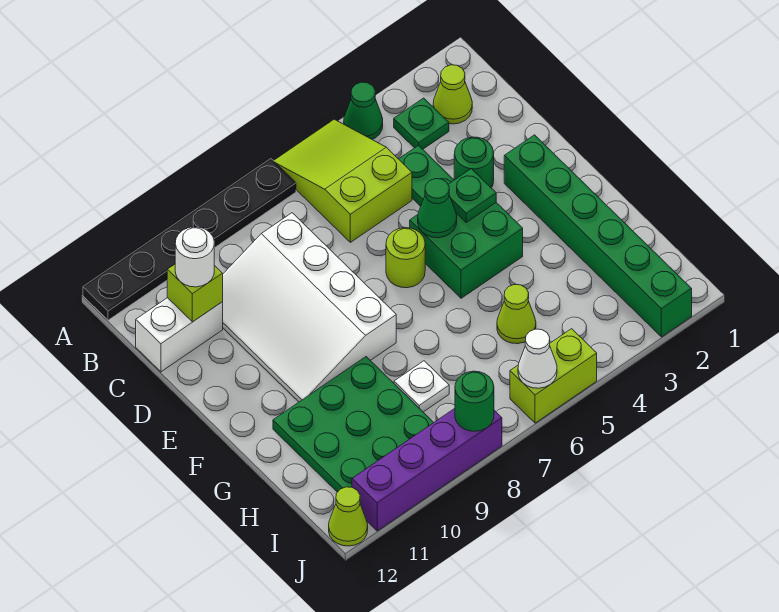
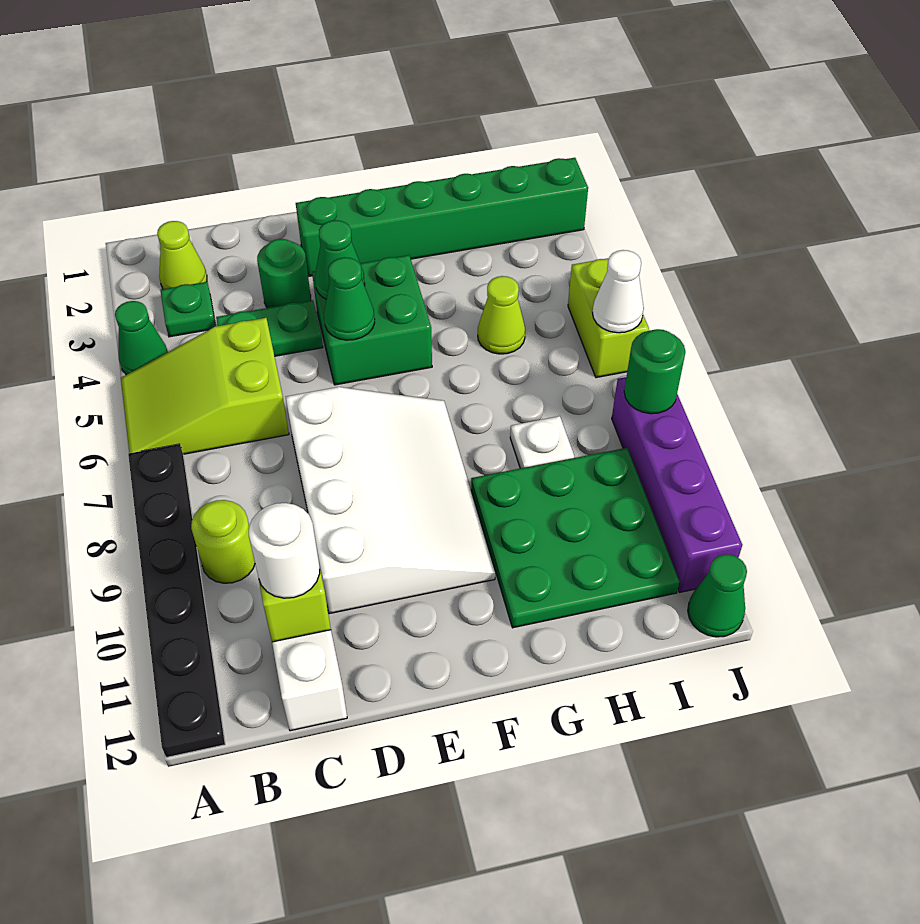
white slope C8:F10 level 1 top 8 -> white slope D7:F10 level 1 top D
green plate E4 level 2 -> green cone E4 level 2
lime round brick E6 level 1 -> lime round brick B9 level 1
lime cone J12 level 1 -> green cone J12 level 1

